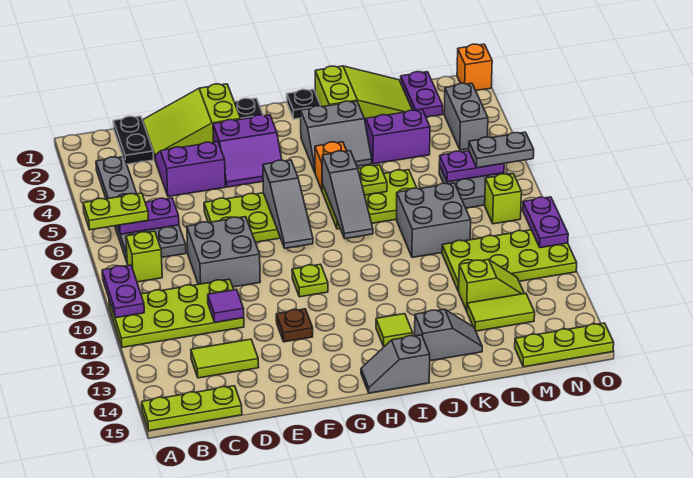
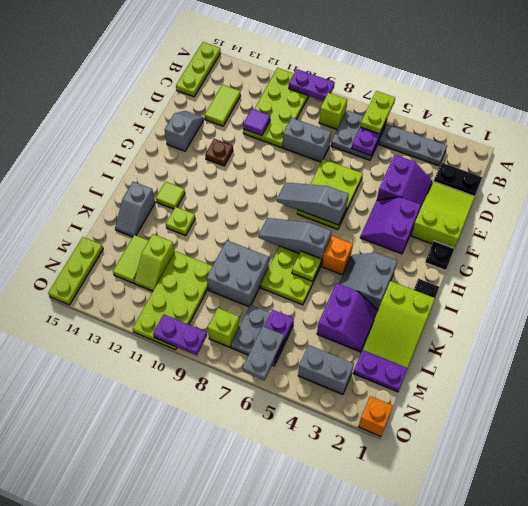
grey brick D8:E9 level 1 -> grey brick D8:D9 level 1
lime plate G10 level 1 -> lime plate J12 level 1
grey slope H15:I15 level 1 top I -> grey slope E14:F14 level 1 top F

